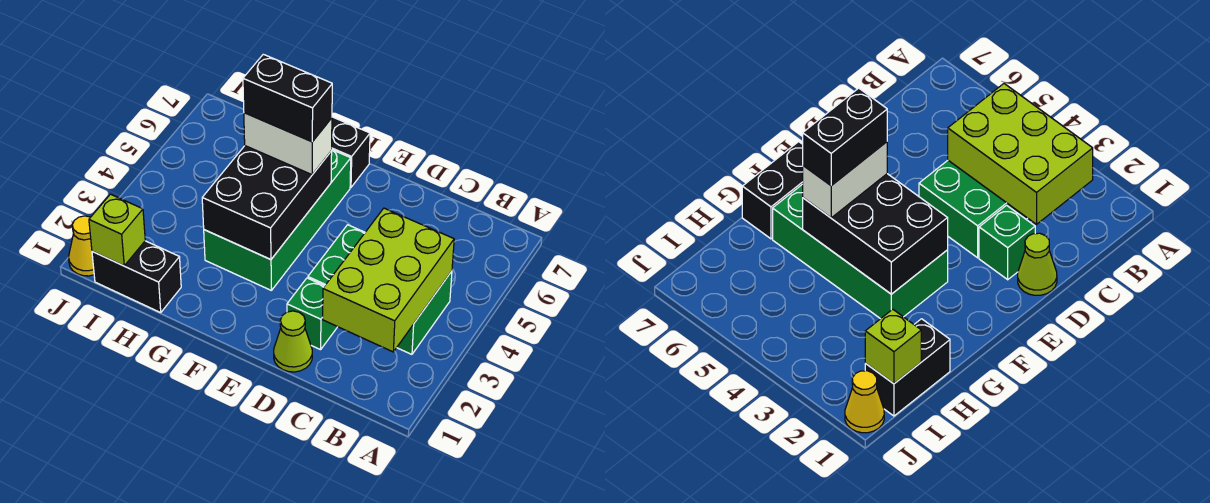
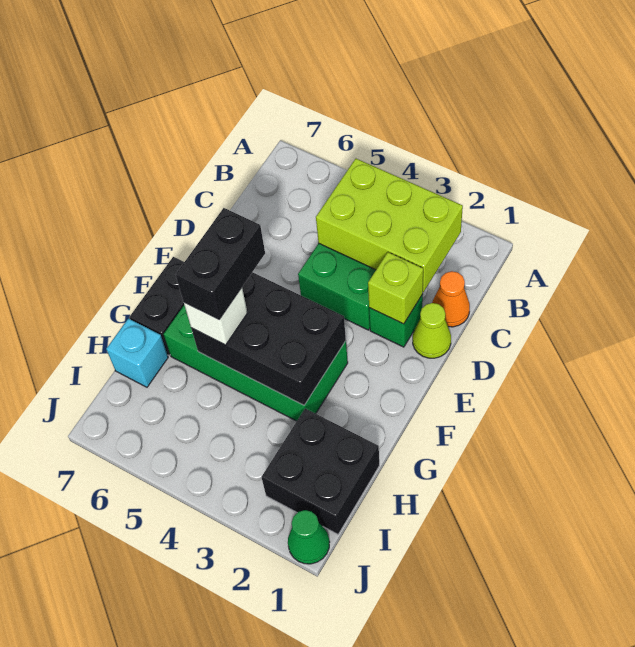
none -> orange cone C1 level 1
white brick F5:G5 level 3 -> white brick G5 level 3
black brick H1:I1 level 1 -> black brick H1:I2 level 1
none -> cyan brick H7 level 1
lime brick I1 level 2 -> lime brick D2 level 2
yellow cone J1 level 1 -> green cone J1 level 1

